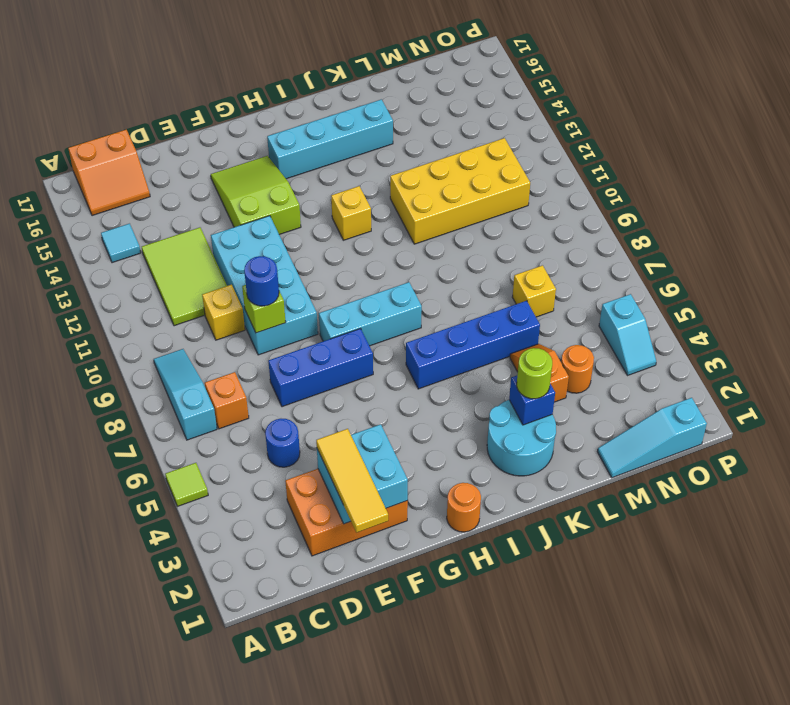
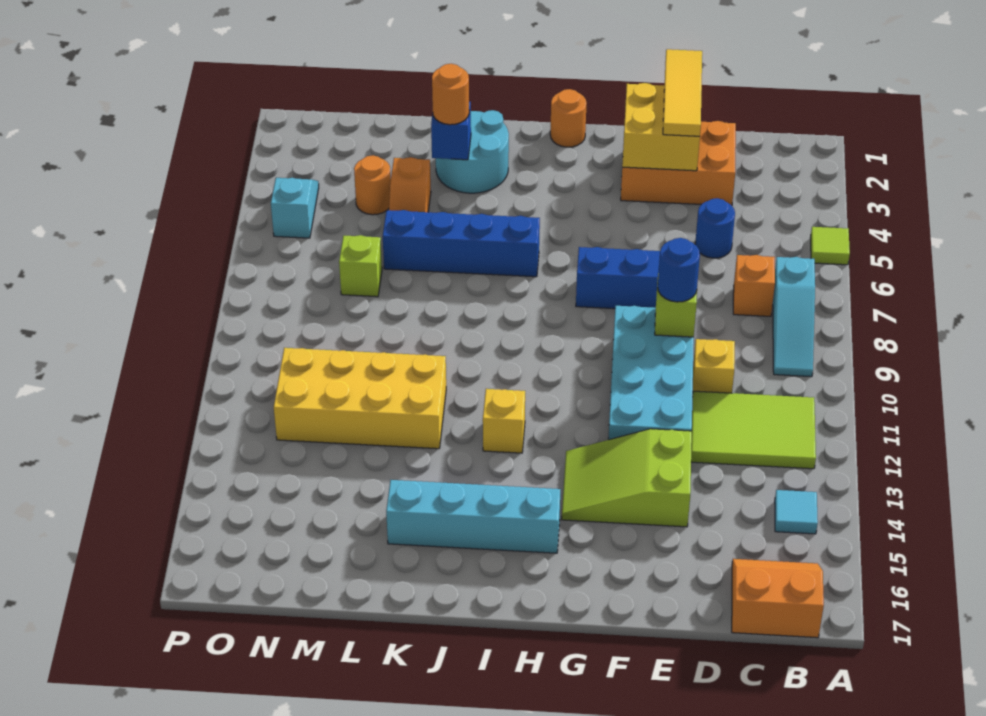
lime tile C11:D13 level 1 -> lime tile B11:D12 level 1
cyan brick E2:F3 level 2 -> yellow brick E2:F3 level 2
lime slope F13:G15 level 1 top 13 -> lime slope E13:G14 level 1 top E
cyan brick G8:I8 level 1 -> none
lime round brick K3 level 3 -> orange round brick K3 level 3
cyan slope M1:O1 level 1 top O -> none
yellow brick M7 level 1 -> lime brick M7 level 1

